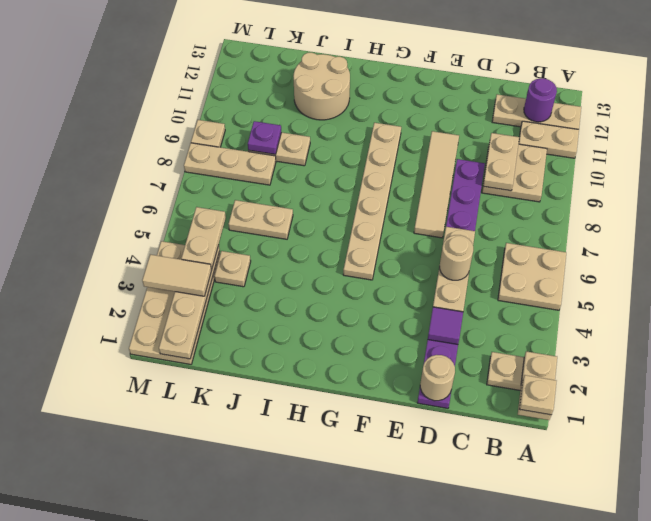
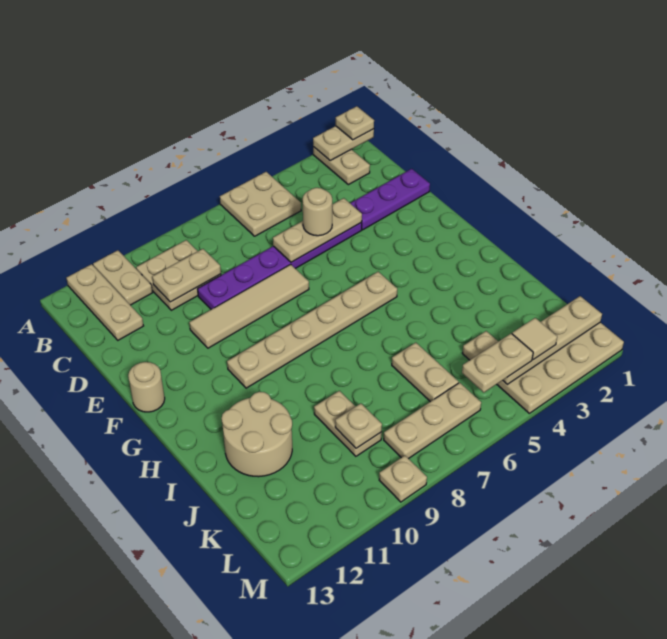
purple round brick B12 level 2 -> none
tan round brick D1 level 2 -> tan round brick F13 level 1
purple tile D3 level 2 -> none
tan plate K8:M8 level 1 -> tan plate L6:L8 level 1
purple plate K9 level 2 -> tan plate K9 level 2
tan tile L3:M3 level 3 -> tan tile L3 level 3

